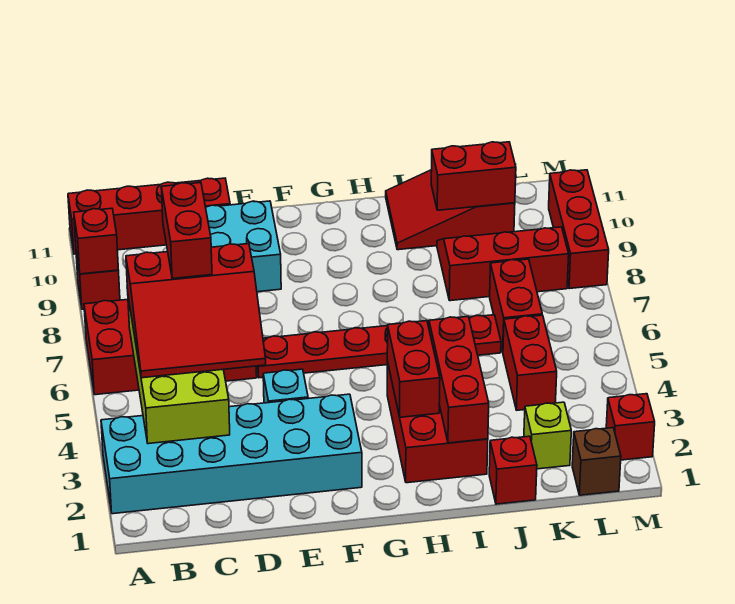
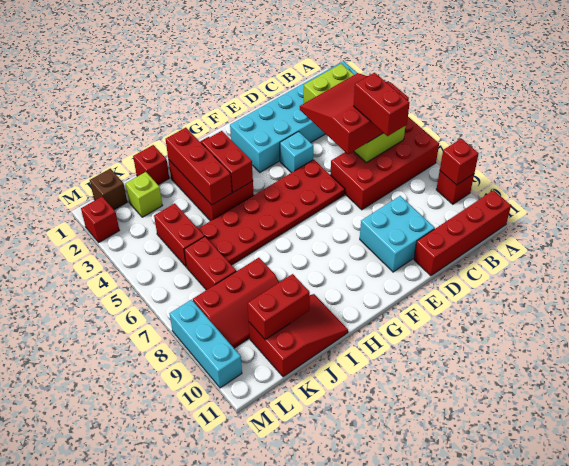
red plate E6:J6 level 1 -> red plate E5:J6 level 1
red brick M8:M10 level 1 -> cyan brick M8:M10 level 1

